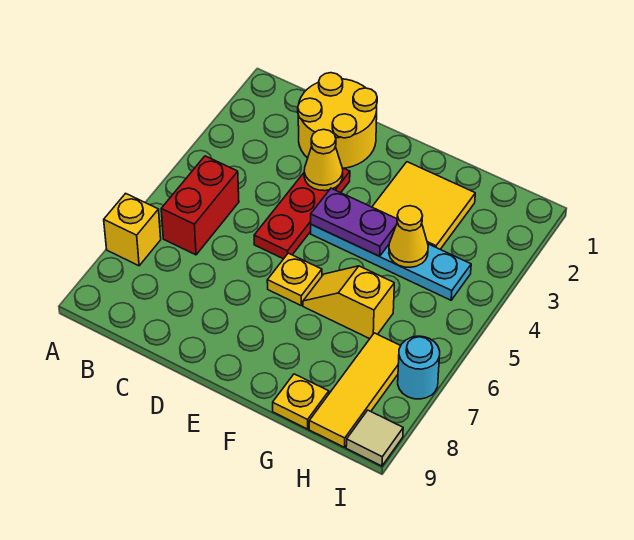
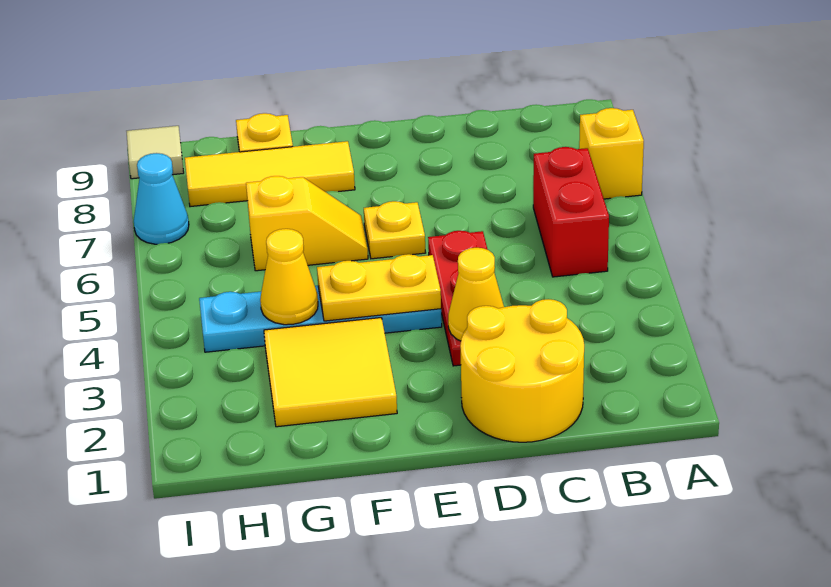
purple plate E4:F4 level 2 -> yellow plate E4:F4 level 2
yellow tile H7:H9 level 1 -> yellow tile F8:H8 level 1
cyan round brick I7 level 1 -> cyan cone I7 level 1

